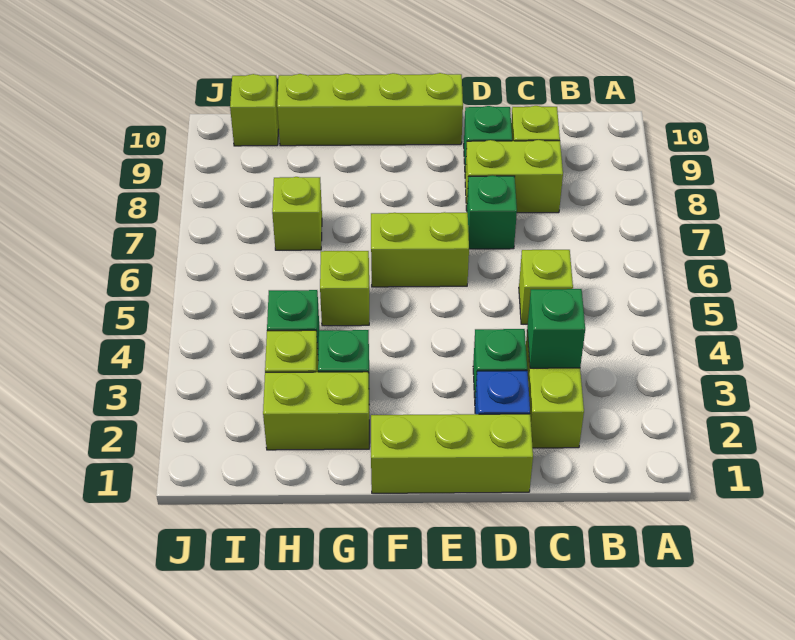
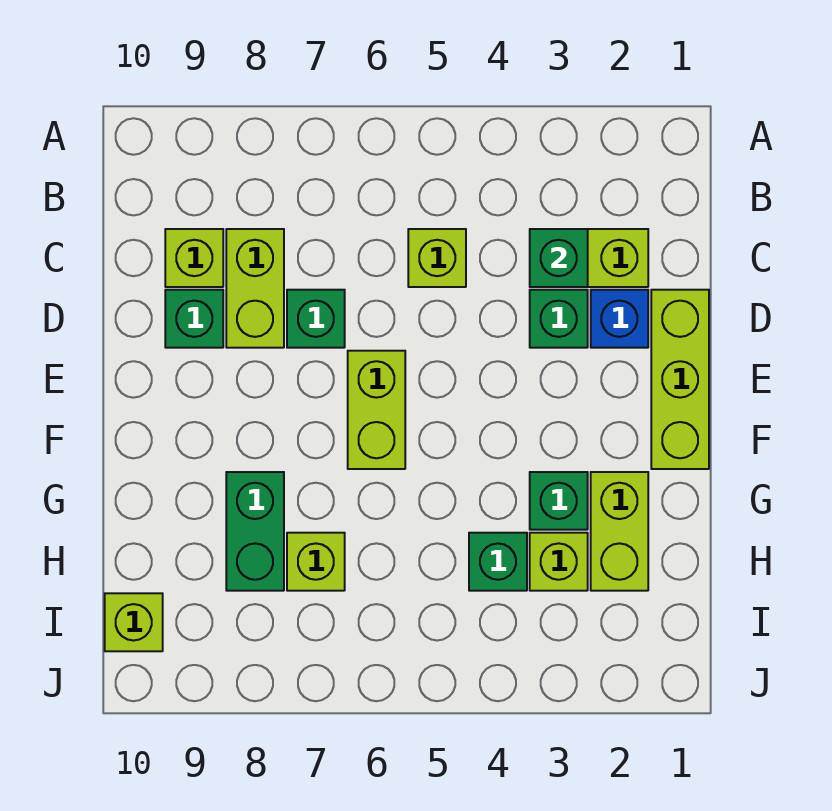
lime brick E10:H10 level 1 -> none
lime brick G5 level 1 -> none
none -> green brick G8:H8 level 1

